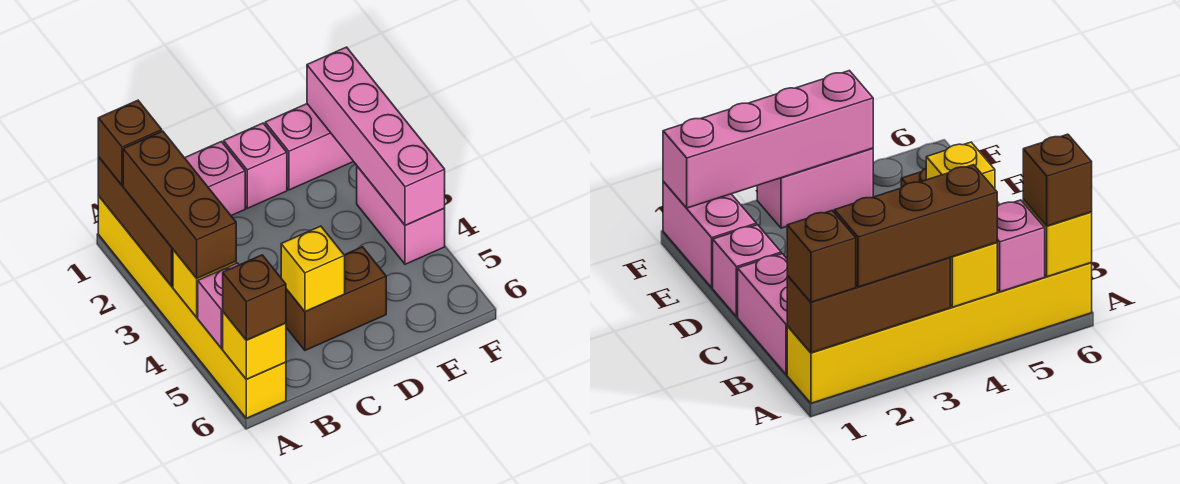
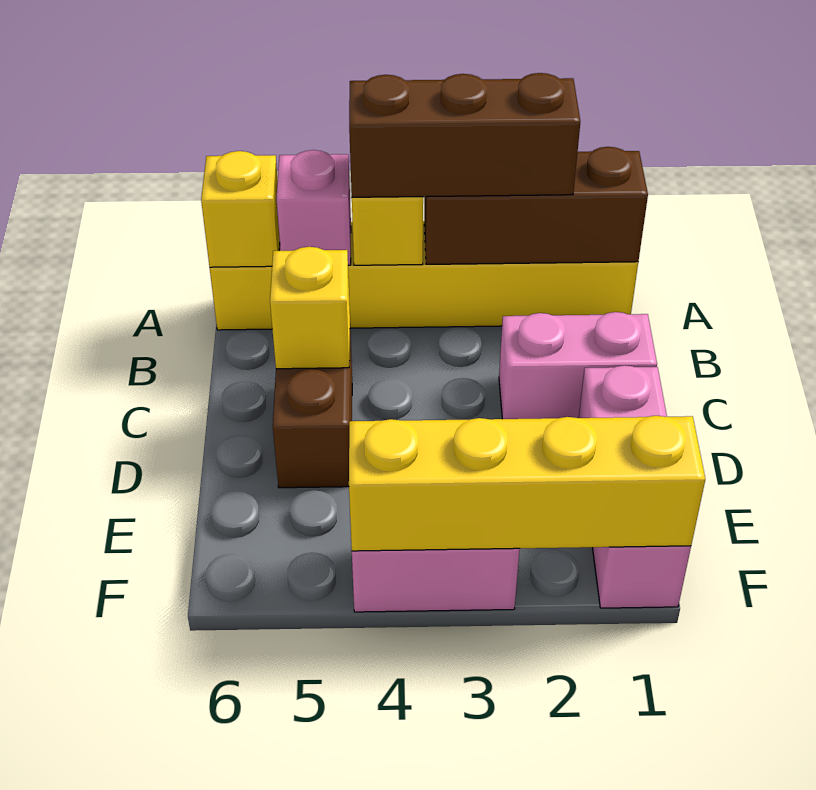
brown brick A1 level 3 -> none
brown brick A6 level 3 -> none
pink brick B1:C1 level 1 -> pink brick C1:C2 level 1
pink brick F1:F4 level 2 -> yellow brick F1:F4 level 2

